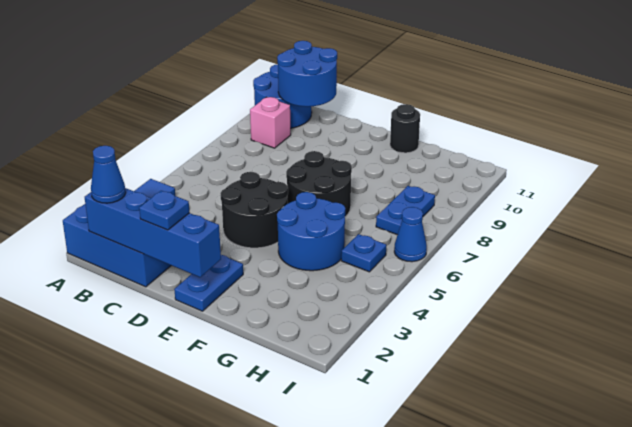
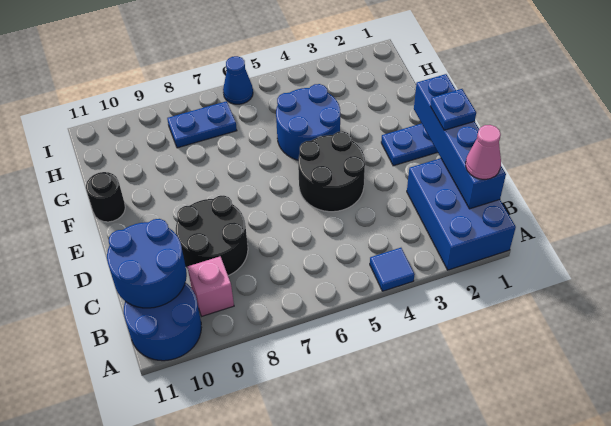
blue cone B1 level 3 -> pink cone B1 level 3
black round brick E6:F7 level 1 -> black round brick C8:D9 level 1
blue plate H5 level 1 -> none

